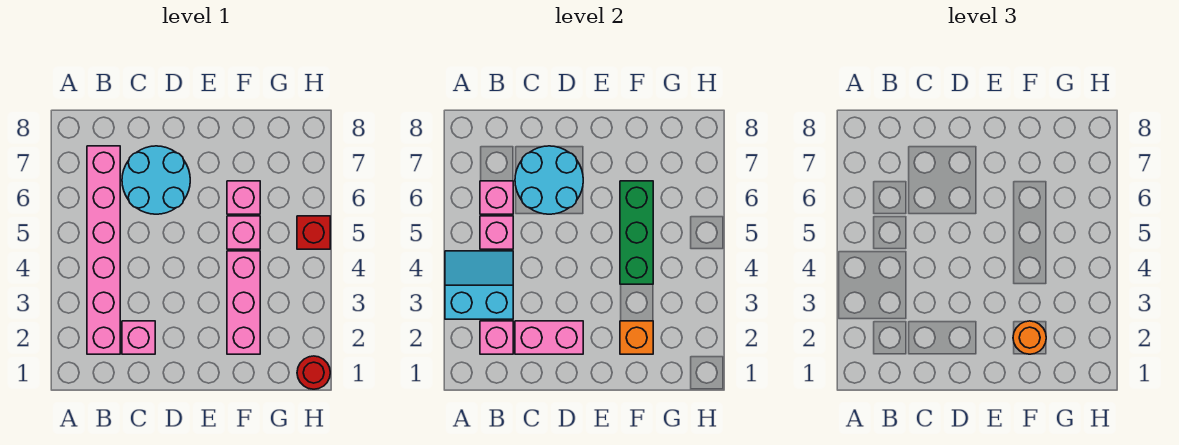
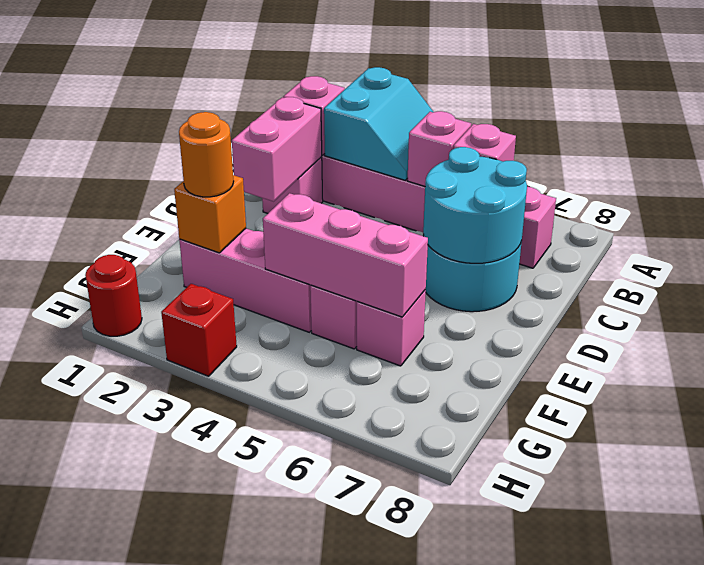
green brick F4:F6 level 2 -> pink brick F4:F6 level 2
red brick H5 level 1 -> red brick H3 level 1

